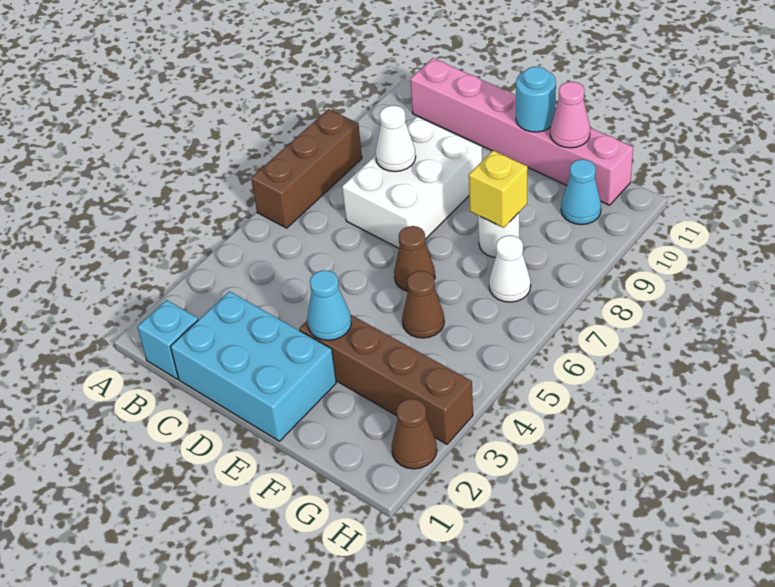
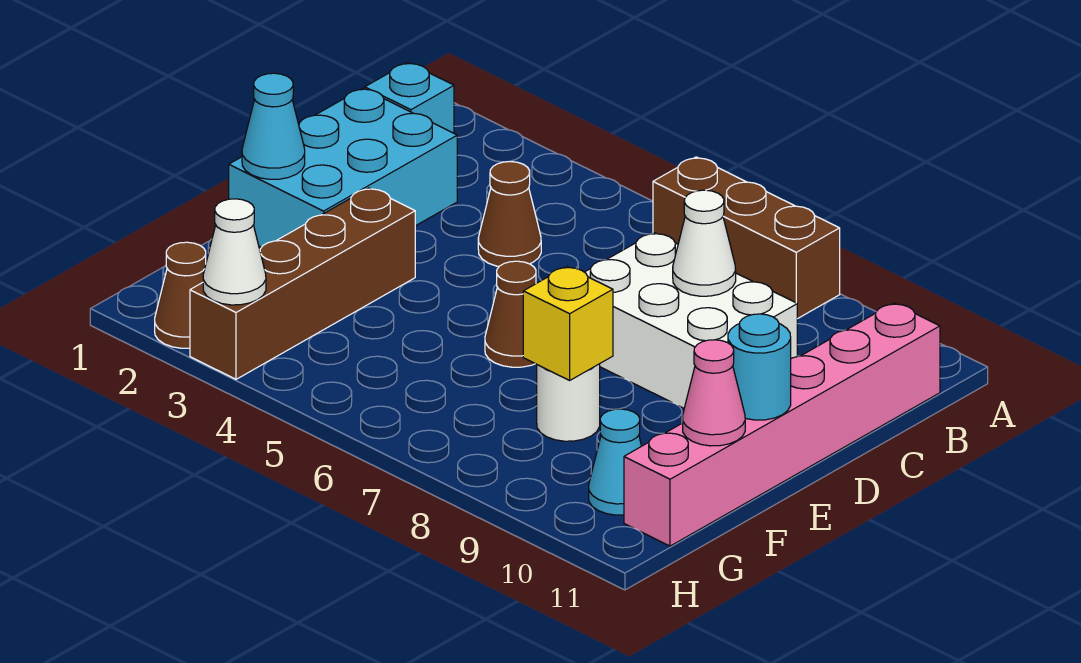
cyan cone E3 level 2 -> cyan cone E1 level 2
brown cone F5 level 1 -> brown cone C4 level 1
white cone G7 level 1 -> white cone H3 level 2

